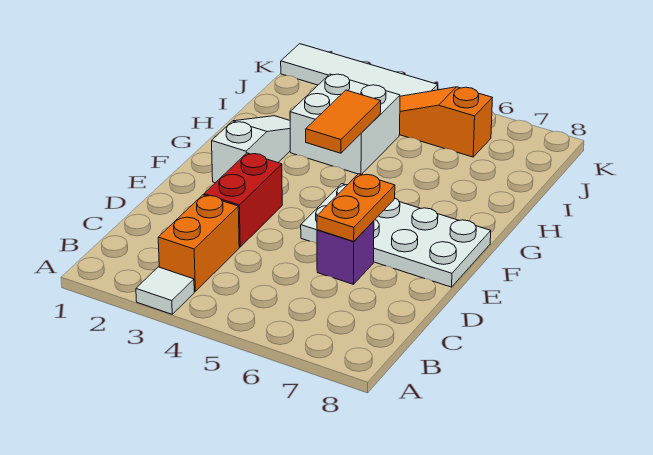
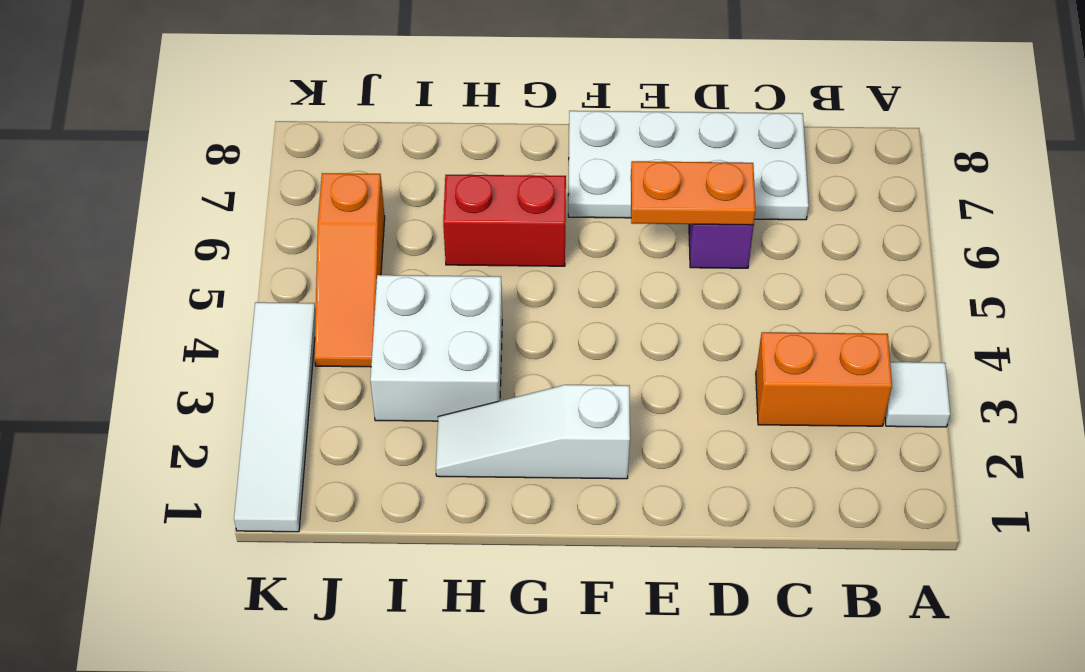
red brick D3:E3 level 1 -> red brick G6:H6 level 1
white plate E5:F8 level 1 -> white plate C7:F8 level 1
orange tile G4:H4 level 2 -> none

